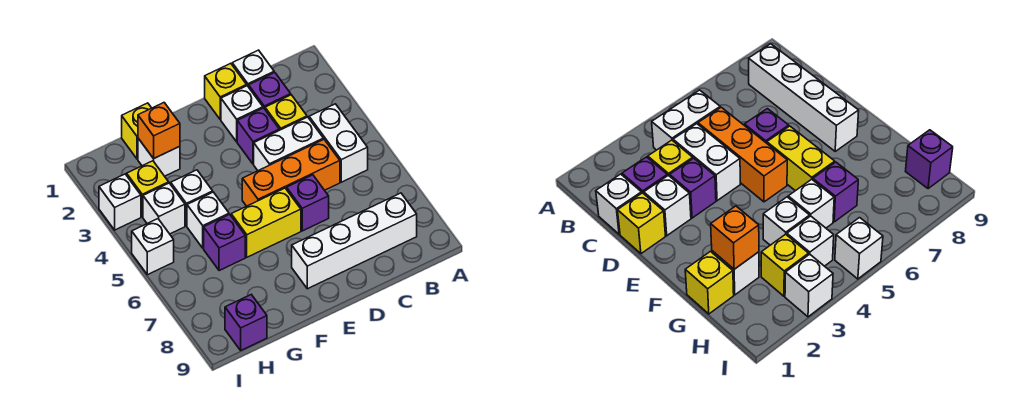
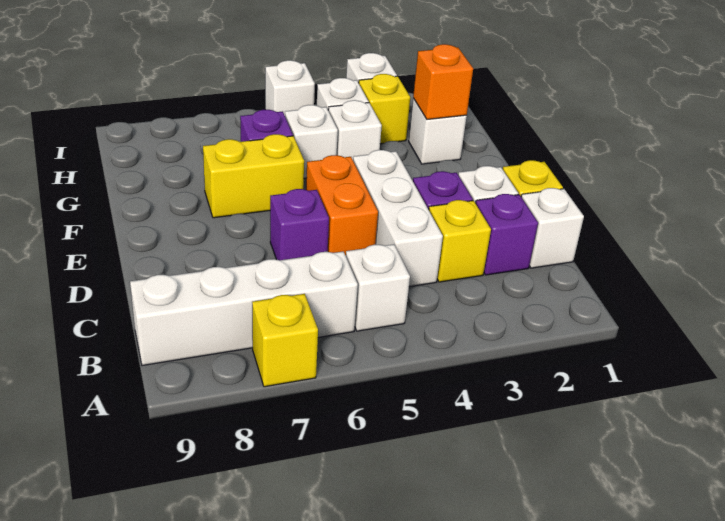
white brick B4:B5 level 1 -> white brick B5 level 1
white brick B8:E8 level 1 -> white brick B6:B9 level 1
white brick C4:D4 level 1 -> white brick C4:E4 level 1
orange brick C5:E5 level 1 -> orange brick D5:E5 level 1
yellow brick E6:F6 level 1 -> yellow brick F6:F7 level 1
yellow brick G1 level 1 -> yellow brick A7 level 1
purple brick H9 level 1 -> none

